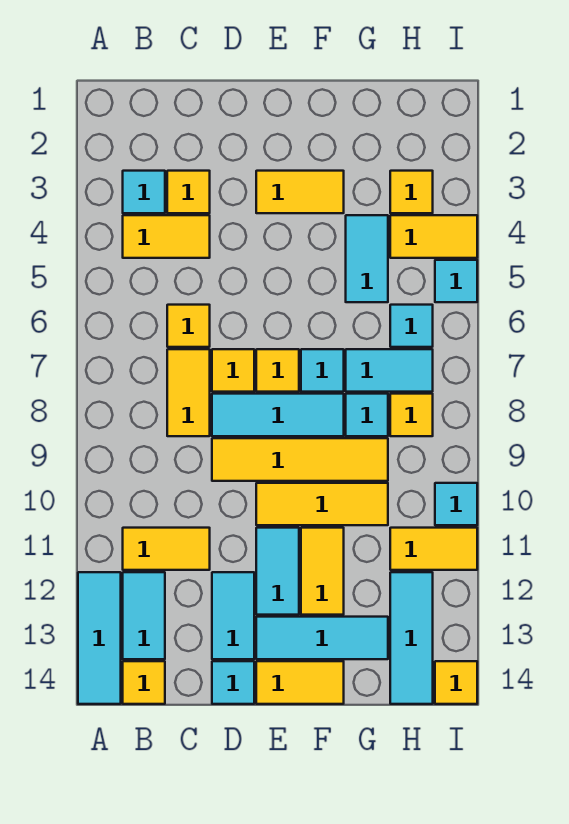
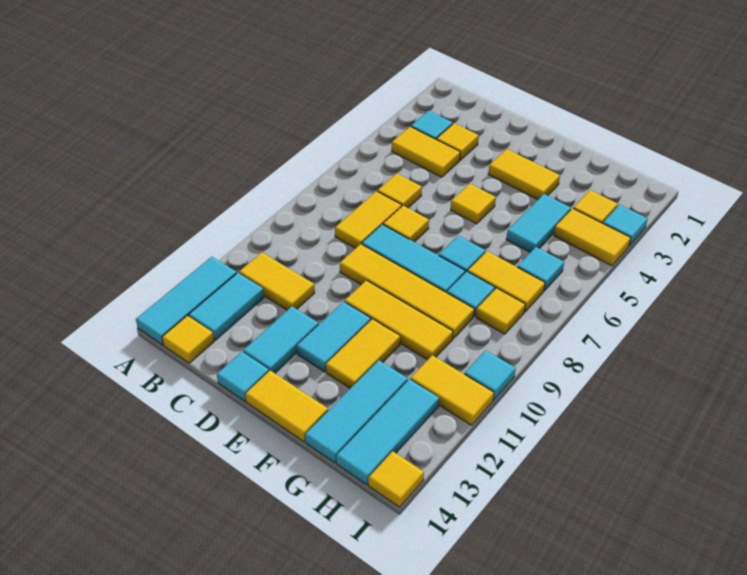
yellow tile E7 level 1 -> yellow tile E5 level 1
cyan tile E13:G13 level 1 -> cyan tile G12:G14 level 1
cyan tile G7:H7 level 1 -> yellow tile G7:H7 level 1
cyan tile I5 level 1 -> cyan tile I3 level 1

